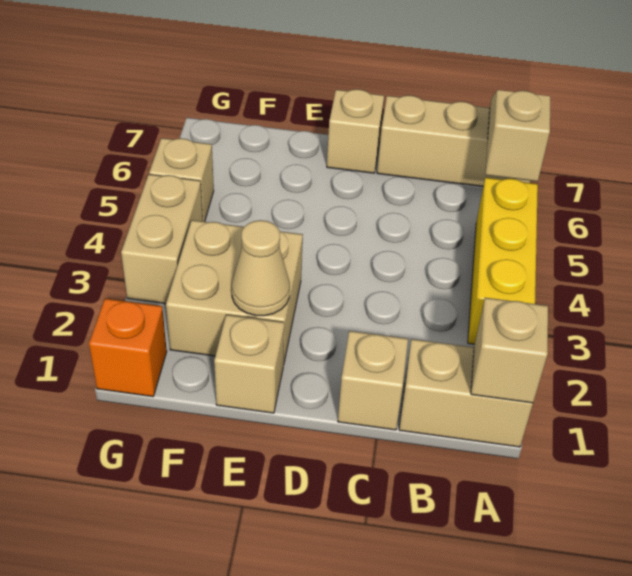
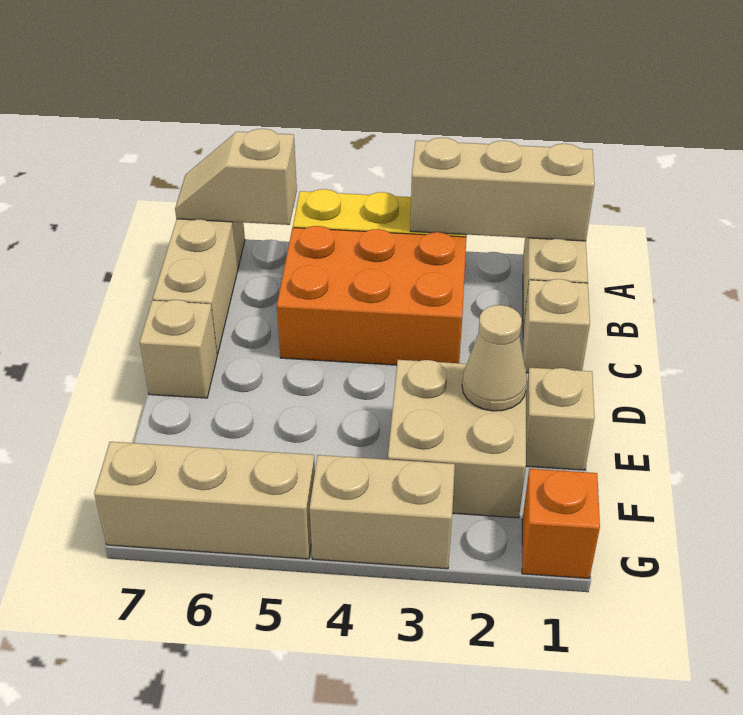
tan brick A1 level 2 -> tan brick A1:A3 level 2
none -> orange brick B3:C5 level 1
tan brick G5 level 1 -> tan brick G5:G7 level 1

